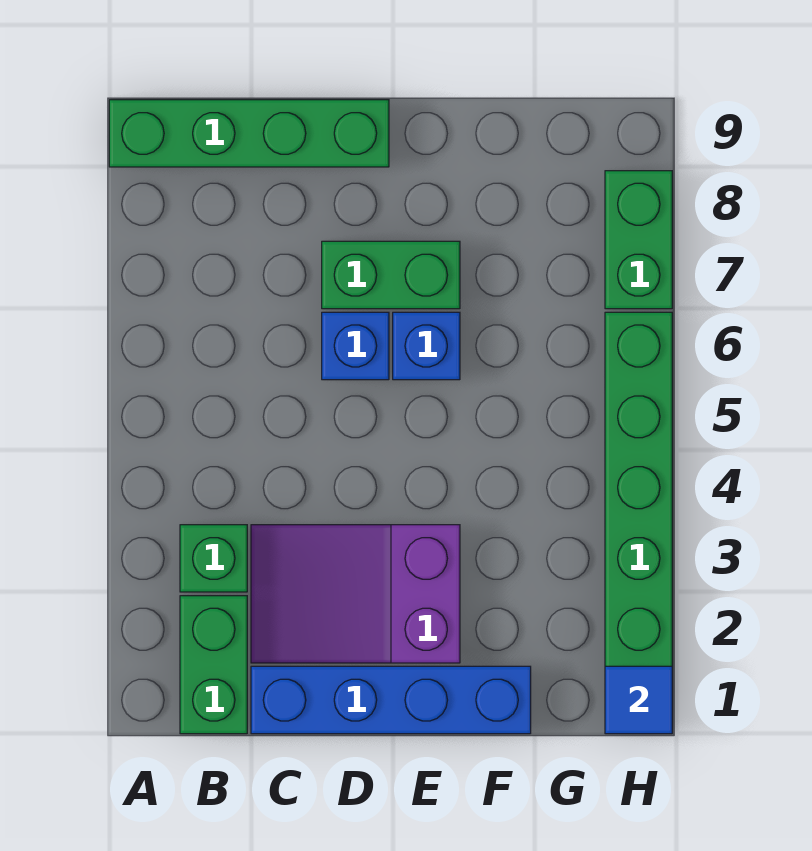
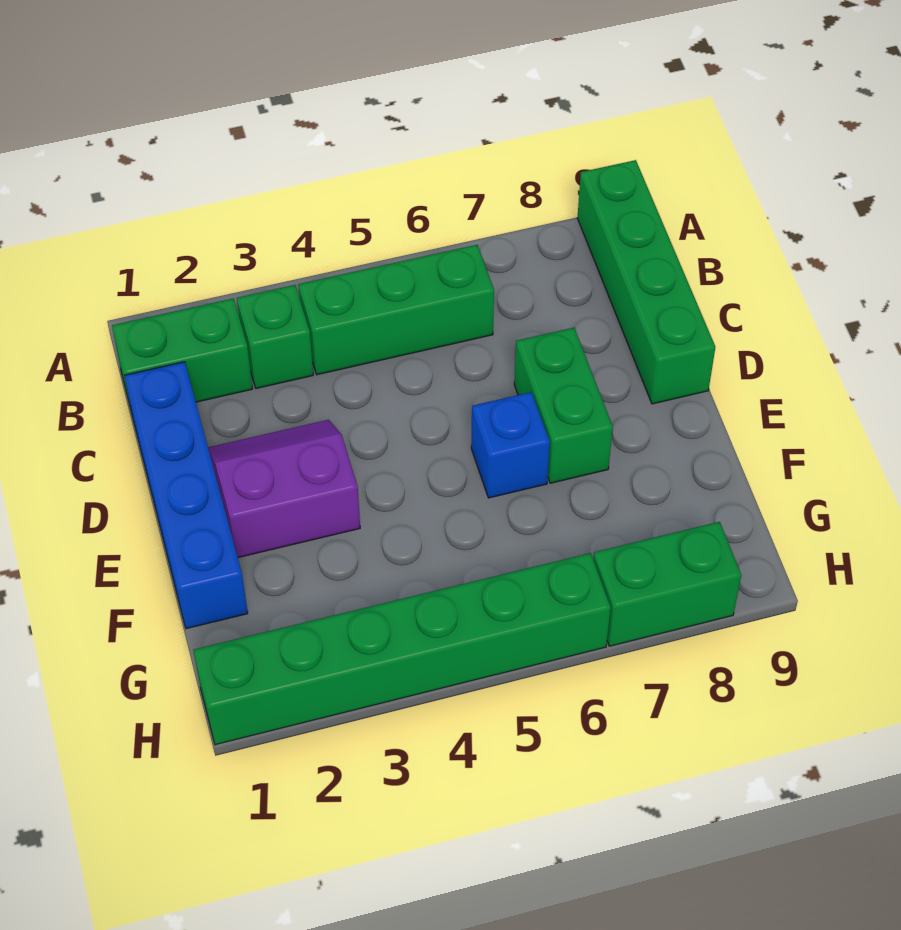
none -> green brick B4:B6 level 1
purple slope C2:E3 level 1 top E -> purple slope D2:E3 level 1 top E
blue brick D6 level 1 -> none
blue tile H1 level 2 -> none

